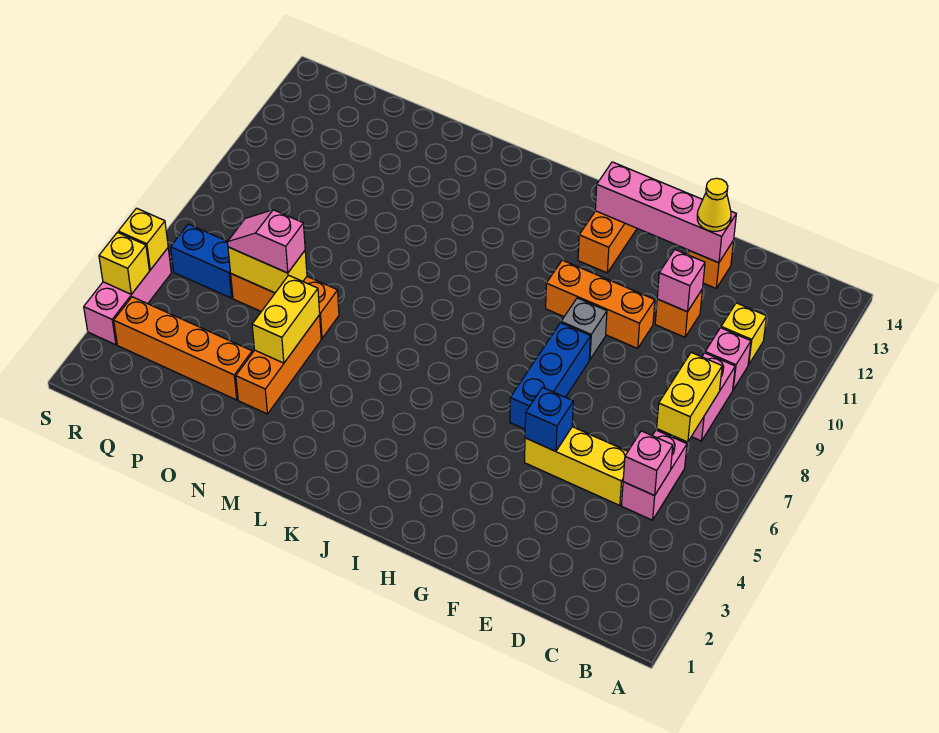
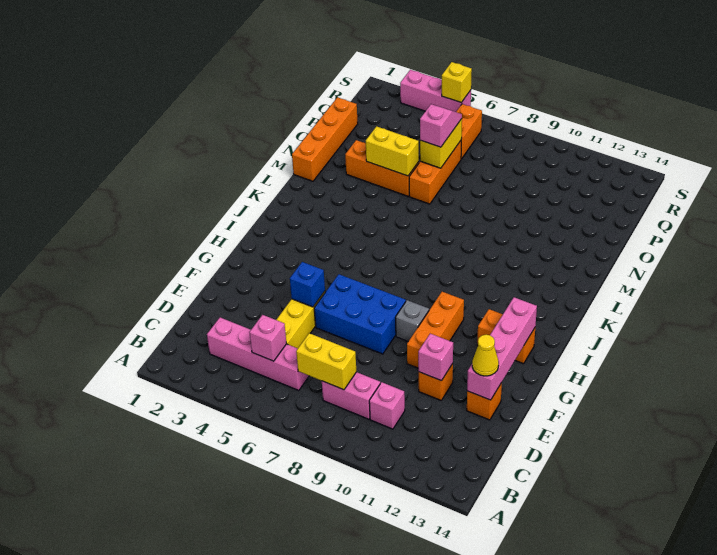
pink brick C5:C6 level 1 -> pink brick C3:C6 level 1
yellow brick C11 level 1 -> none
blue brick G6:G8 level 1 -> blue brick F6:G8 level 1
orange brick O3:R3 level 1 -> orange brick M1:P1 level 1
blue brick Q6:R6 level 1 -> orange brick Q6:R6 level 1
yellow brick S4 level 2 -> none

